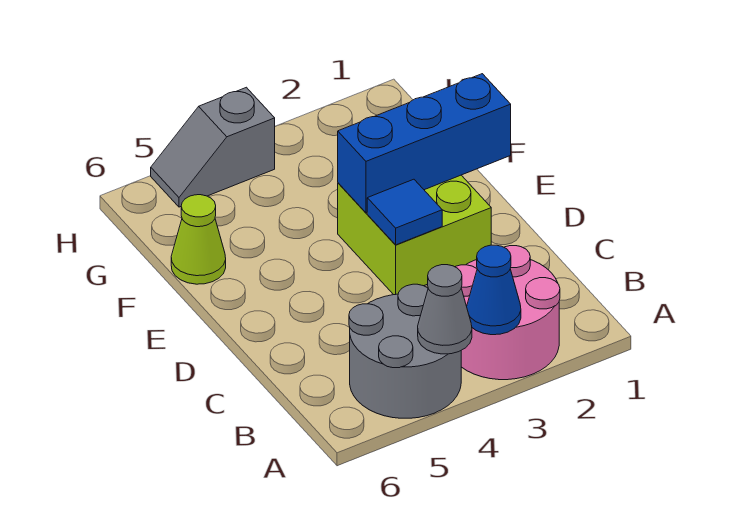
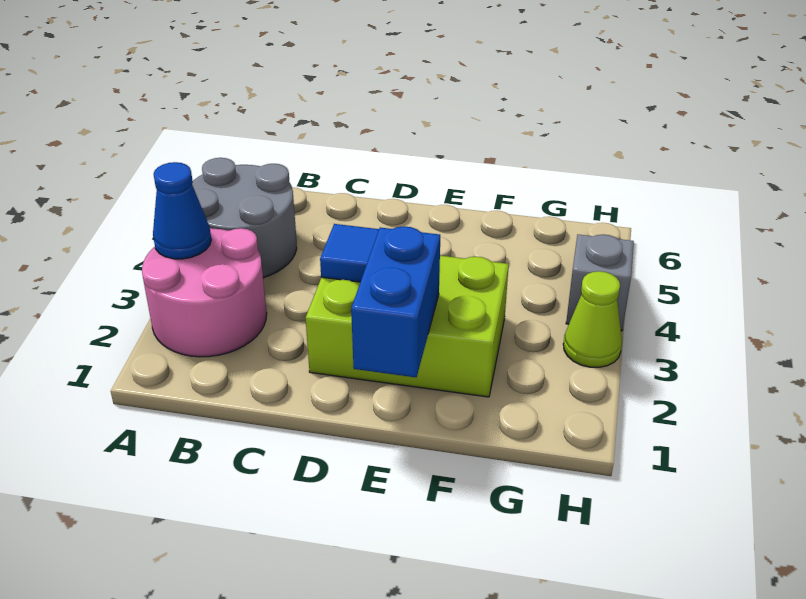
grey cone A4 level 2 -> none
lime brick D2:E3 level 1 -> lime brick D2:F3 level 1
blue brick E1:E3 level 2 -> blue brick E1:E2 level 2
lime cone F6 level 1 -> lime cone H3 level 1

